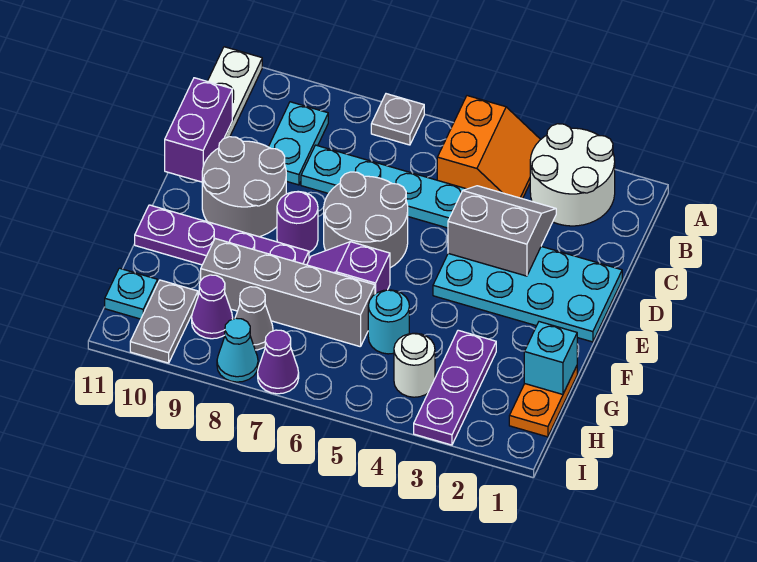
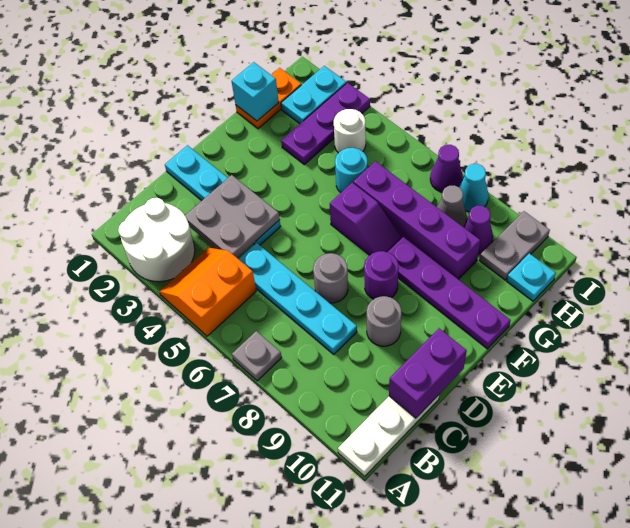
cyan plate B9:C9 level 1 -> cyan plate H2:I2 level 1
grey slope C3:D4 level 2 top D -> grey plate C3:D4 level 2
cyan plate D1:E4 level 1 -> cyan plate D1:D4 level 1
grey round brick D6:E7 level 1 -> grey round brick D7 level 1
grey round brick D9:E10 level 1 -> grey round brick D9 level 1
grey brick G6:G9 level 1 -> purple brick G6:G9 level 1

